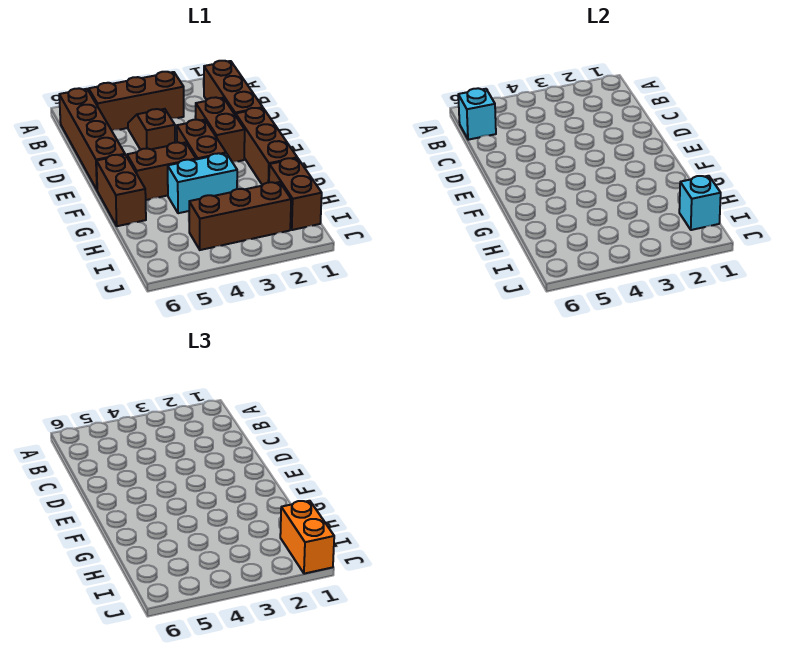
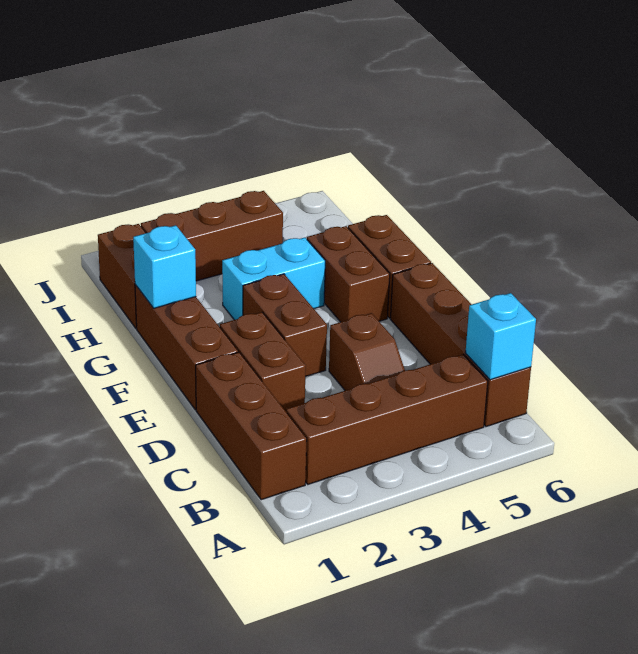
brown brick B3:B5 level 1 -> brown brick B2:B5 level 1
brown brick F4:F5 level 1 -> brown brick F5:G5 level 1
cyan brick I1 level 2 -> cyan brick G1 level 2
orange brick I1:J1 level 3 -> none

